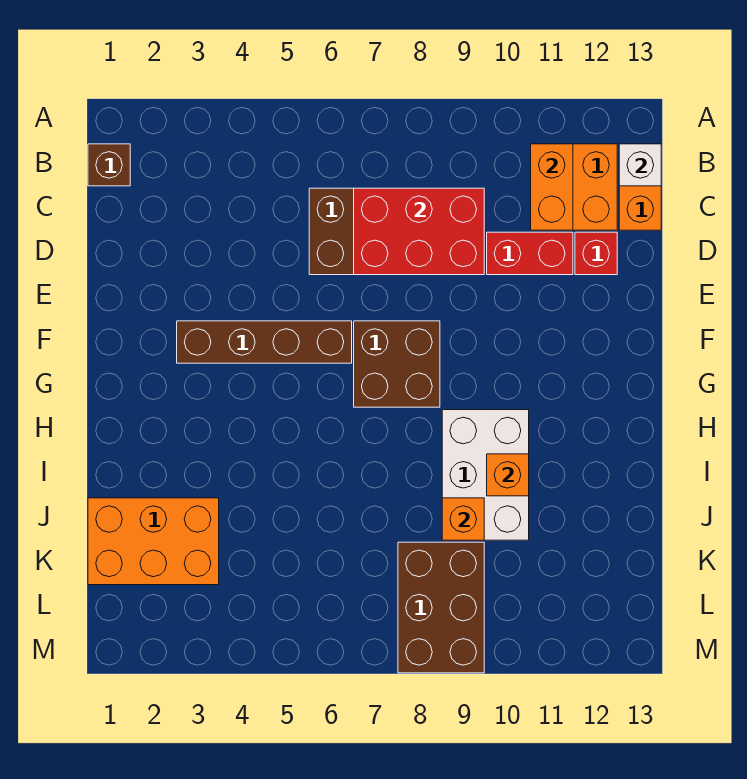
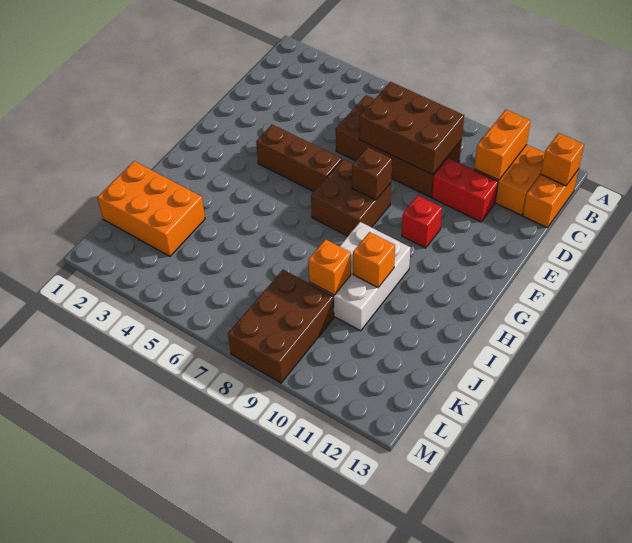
brown brick B1 level 1 -> brown brick F8 level 2
white brick B13 level 2 -> orange brick B13 level 2
red brick C7:D9 level 2 -> brown brick C7:D9 level 2
red brick D12 level 1 -> red brick F10 level 1
brown brick F3:F6 level 1 -> brown brick F4:F6 level 1

